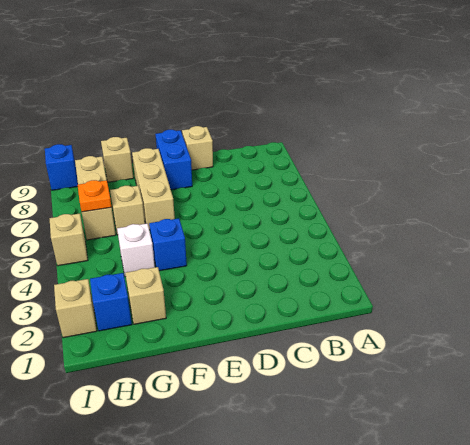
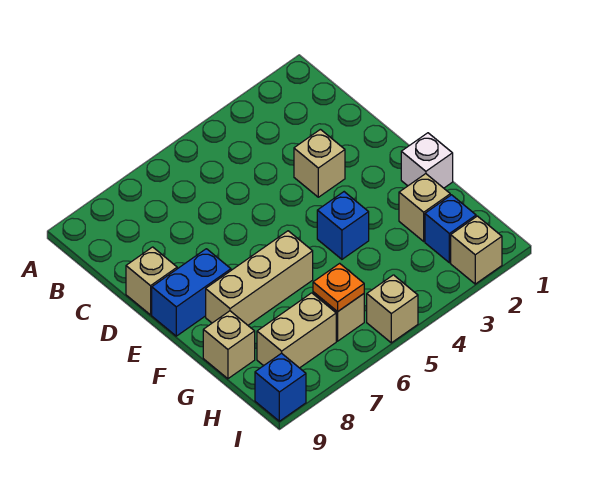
white brick G4 level 1 -> white brick F1 level 1
tan brick G6 level 1 -> tan brick D3 level 1

